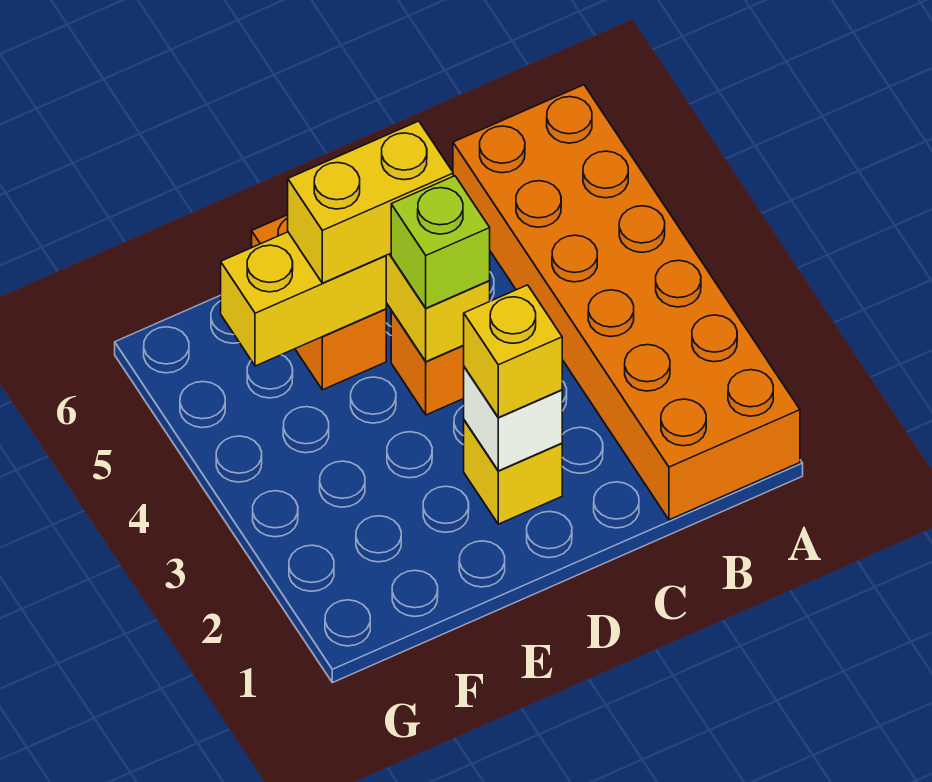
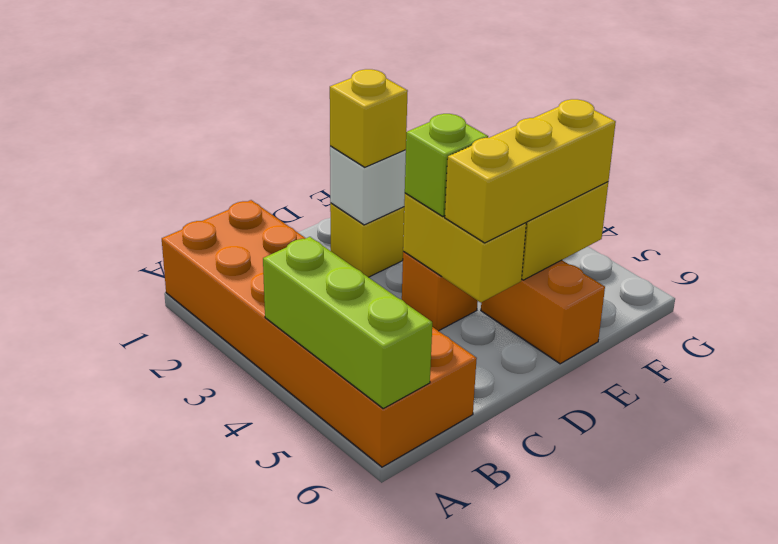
none -> lime brick A4:A6 level 2
yellow brick D5:E5 level 3 -> yellow brick D5:F5 level 3

